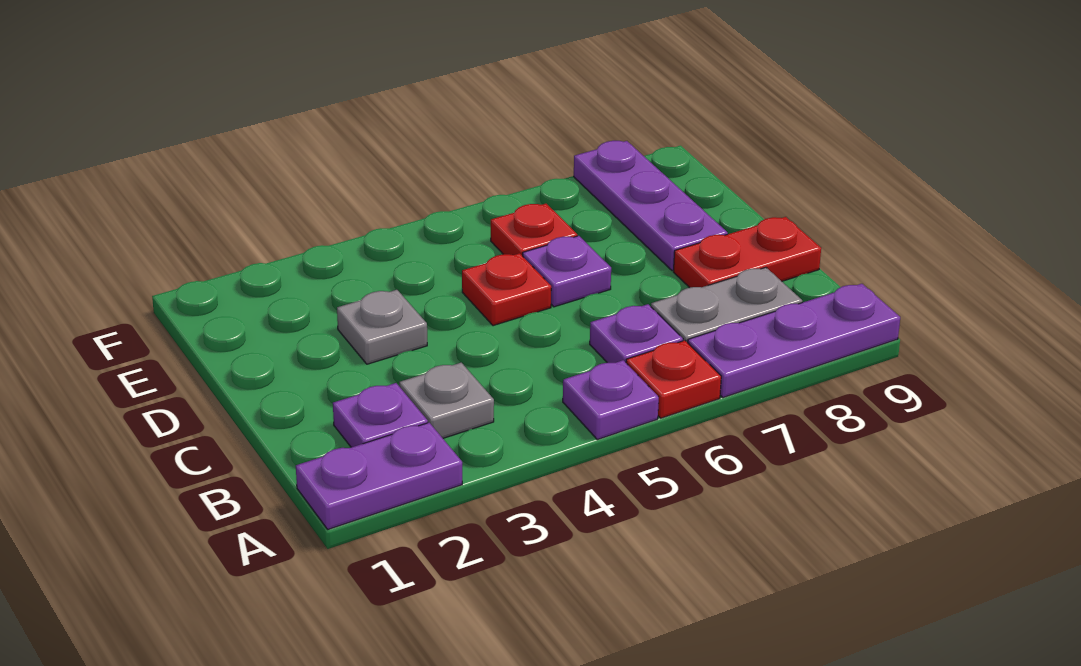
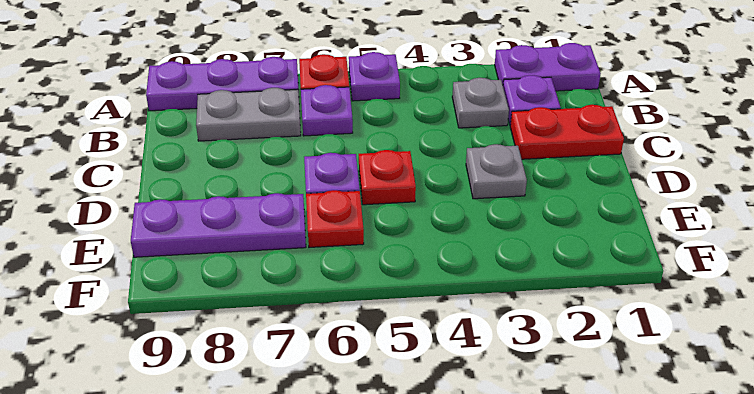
red plate C8:C9 level 1 -> red plate C1:C2 level 1
purple plate D8:F8 level 1 -> purple plate E7:E9 level 1

